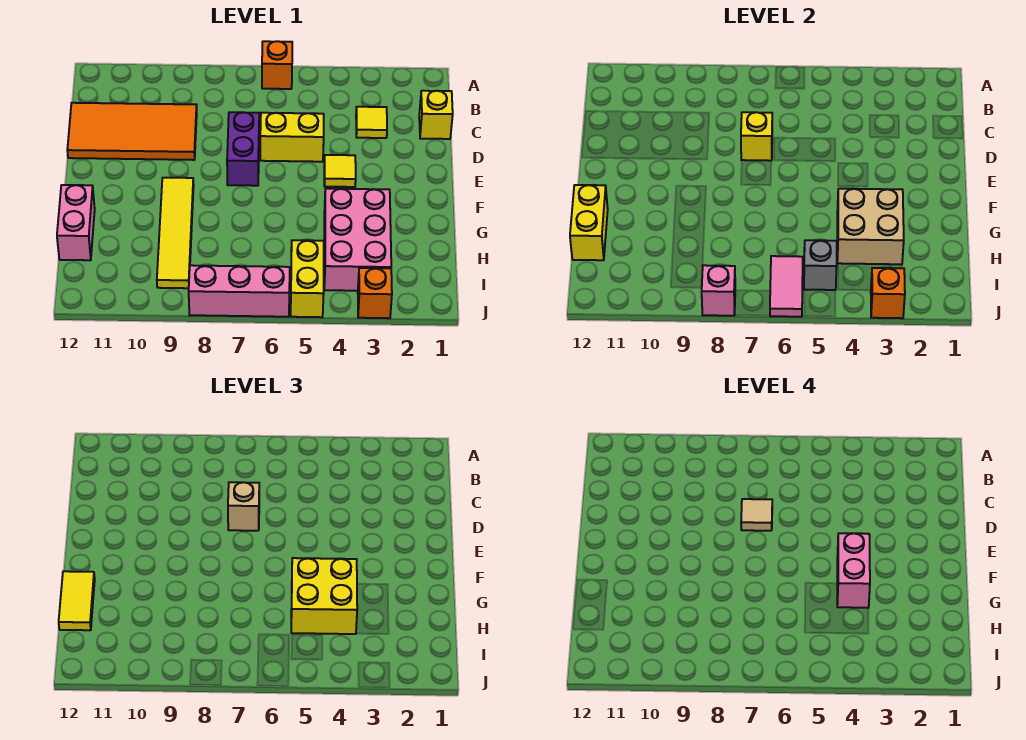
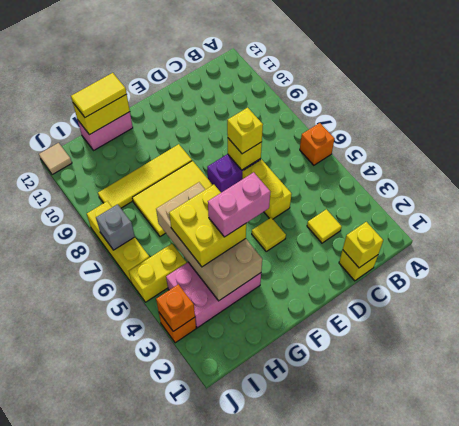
none -> yellow brick C1 level 2
orange tile C9:D12 level 1 -> none
tan brick D7 level 3 -> yellow brick D7 level 3
tan tile D7 level 4 -> tan tile J12 level 1
none -> yellow tile F7:H8 level 1
tan brick G3:H4 level 2 -> tan brick G3:H6 level 2
grey brick I5 level 2 -> grey brick J7 level 2
pink tile I6:J6 level 2 -> none
pink brick J6:J8 level 1 -> yellow brick J6:J8 level 1
pink brick J8 level 2 -> none

